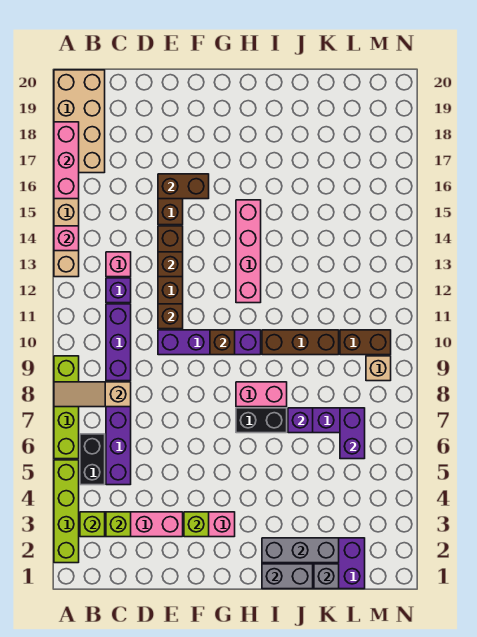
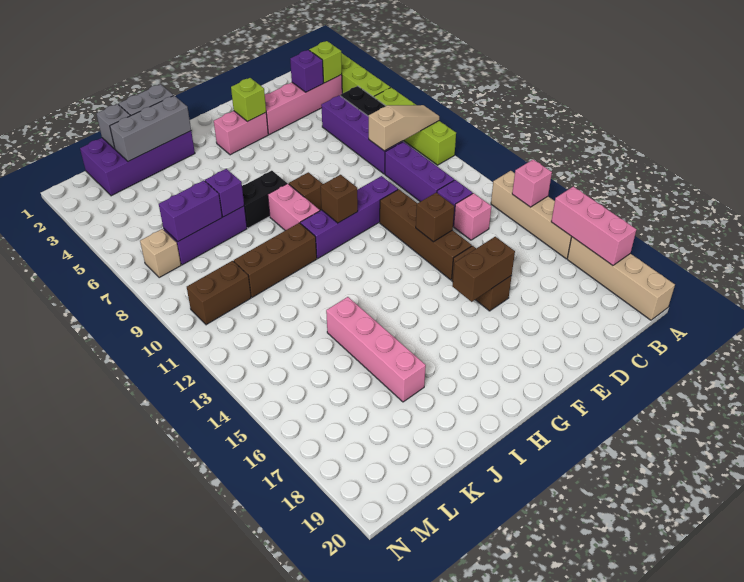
tan brick A17:B20 level 1 -> tan brick A17:A20 level 1
lime brick C3 level 2 -> purple brick C3 level 2
brown brick E11 level 2 -> brown brick G8 level 1
pink brick H8:I8 level 1 -> pink brick H8:H9 level 1
pink brick H12:H15 level 1 -> pink brick J14:J17 level 1
purple brick L6:L7 level 2 -> purple brick K7:L7 level 2
tan brick M9 level 1 -> tan brick M7 level 1

